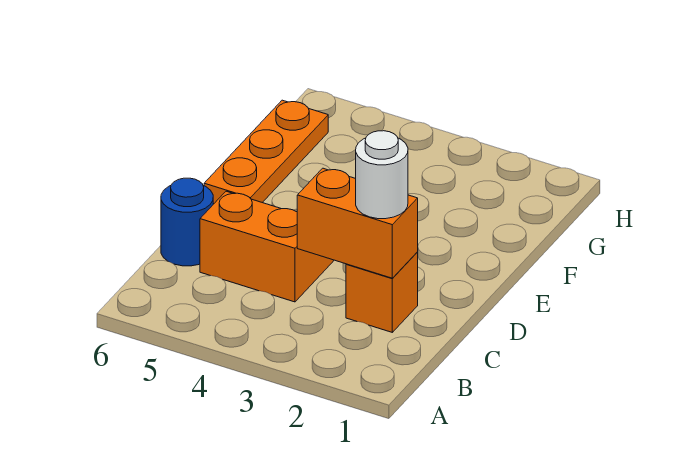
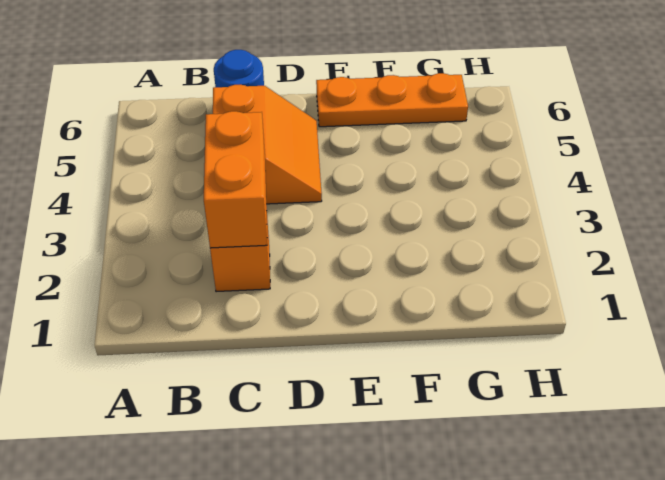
white round brick C2 level 3 -> none

